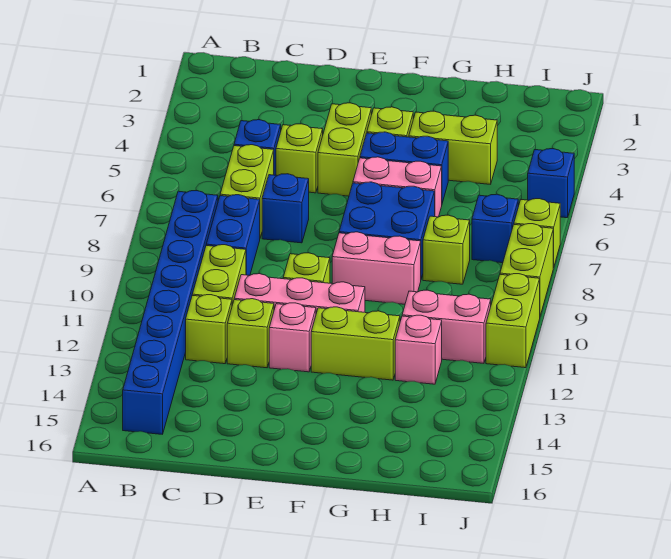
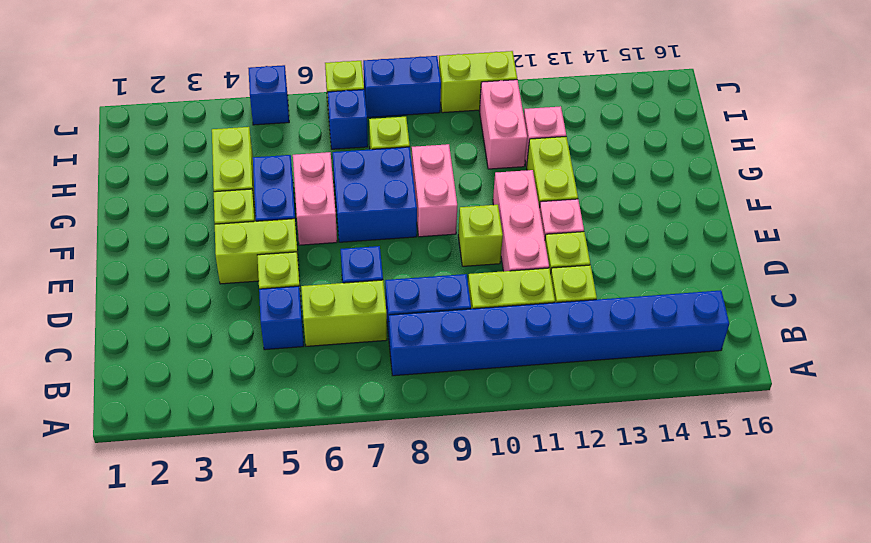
lime brick J8:J9 level 1 -> blue brick J8:J9 level 1

